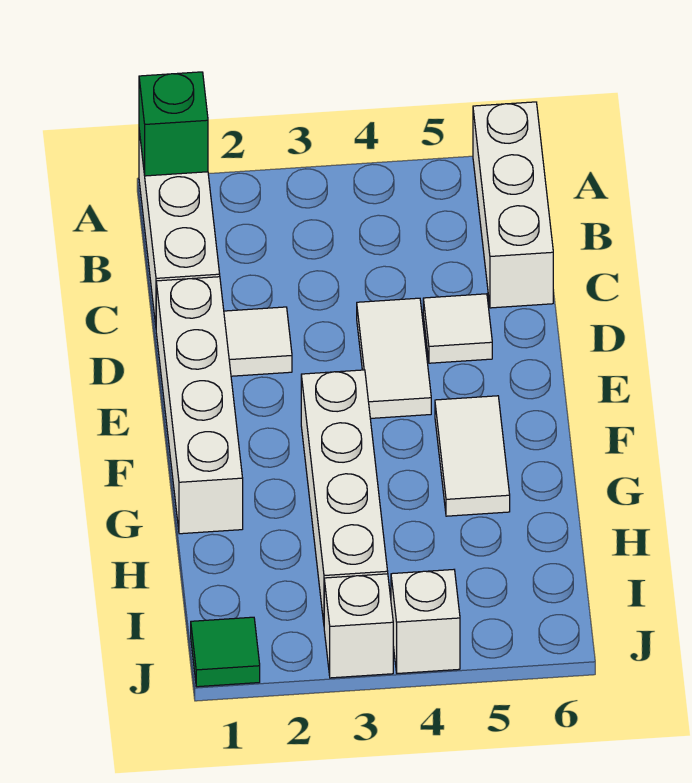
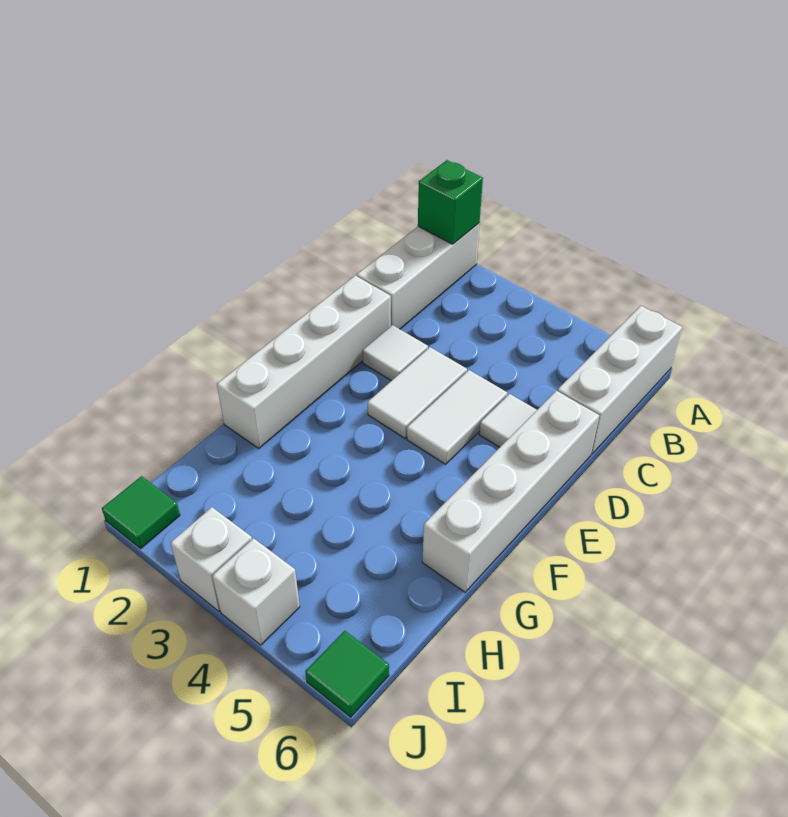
white brick F3:I3 level 1 -> white brick D6:G6 level 1
white tile F5:G5 level 1 -> white tile D3:E3 level 1
none -> green tile J6 level 1

